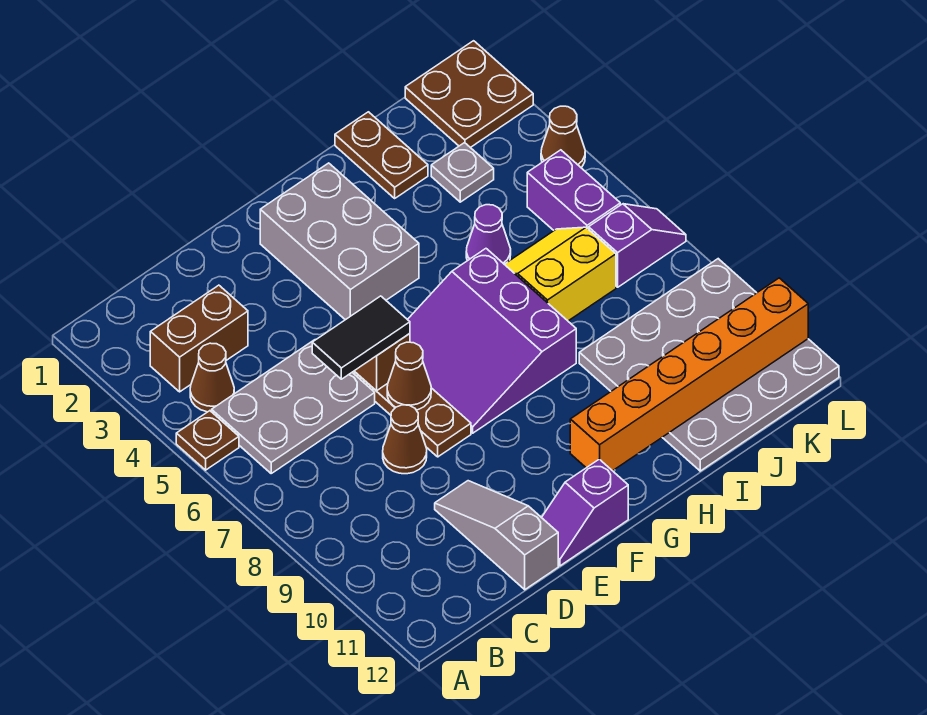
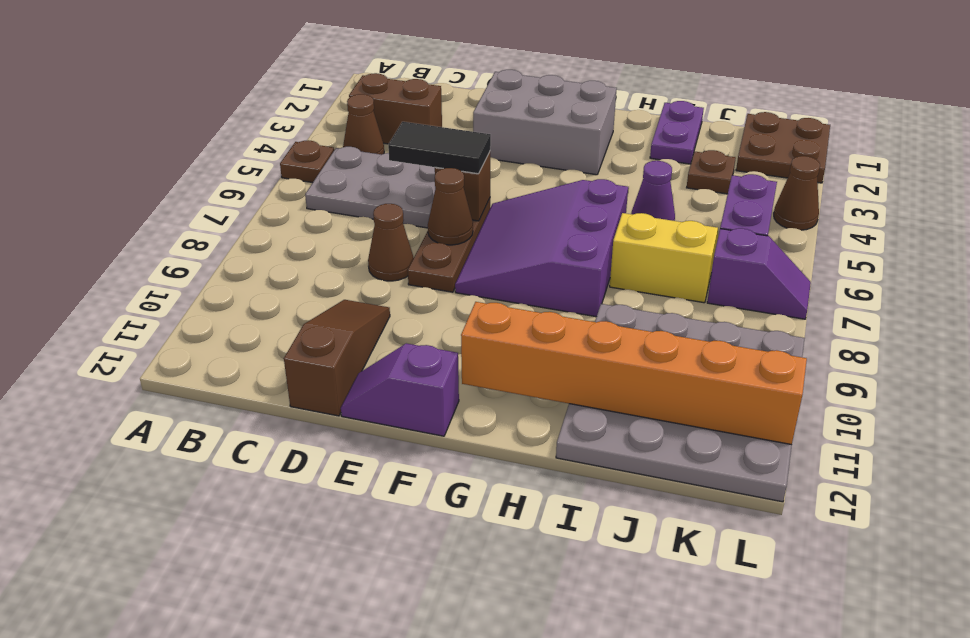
grey slope D10:D12 level 1 top 12 -> brown slope D10:D12 level 1 top 12
grey brick F2:G4 level 1 -> grey brick E2:G3 level 1
brown plate I1:I2 level 1 -> purple plate I1:I2 level 1
grey plate J3 level 1 -> brown plate J3 level 1

